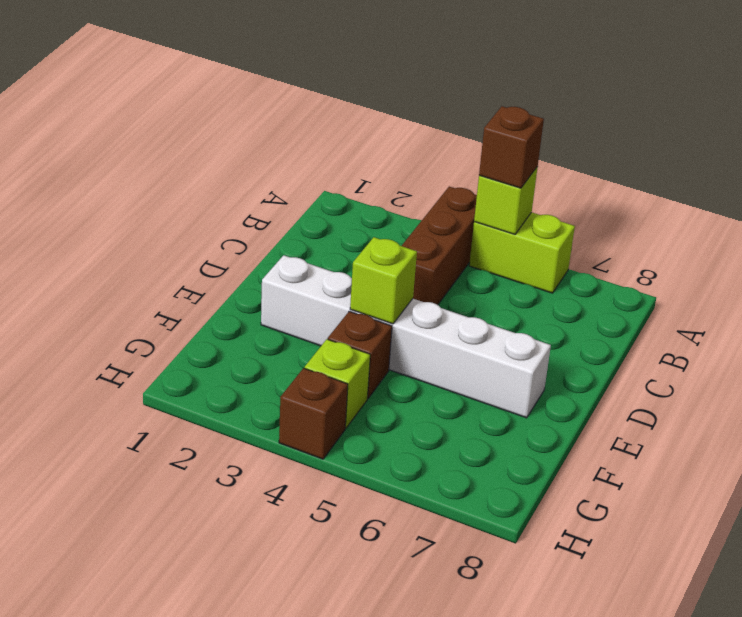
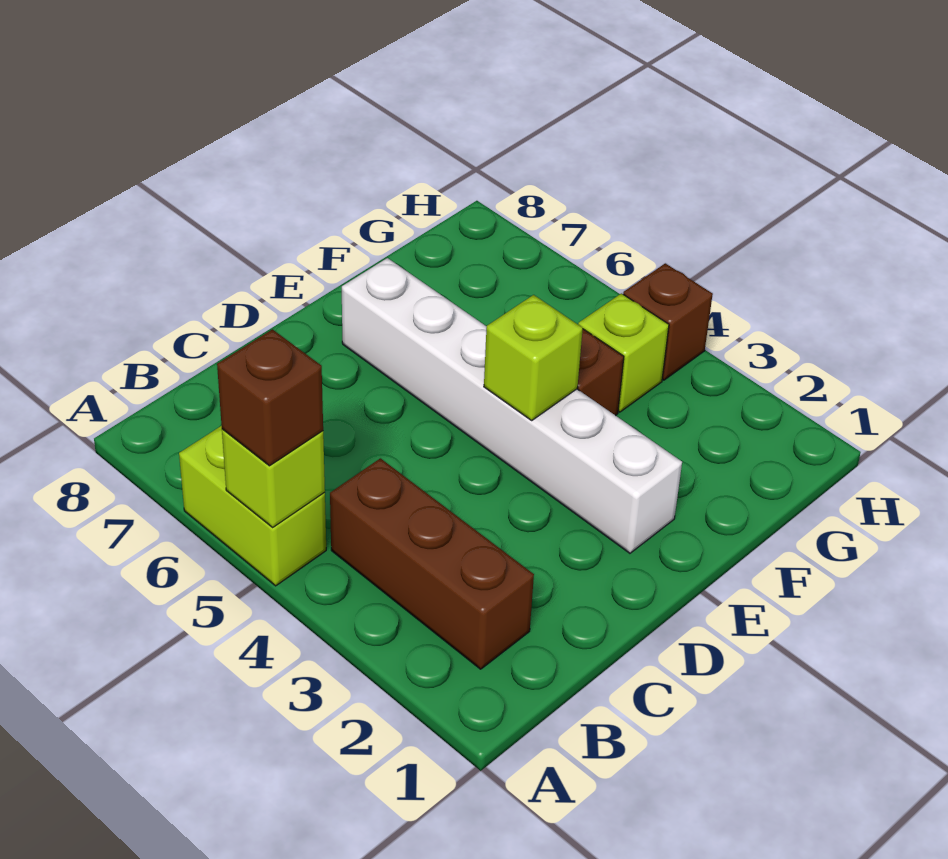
brown brick A4:C4 level 1 -> brown brick B2:B4 level 1

